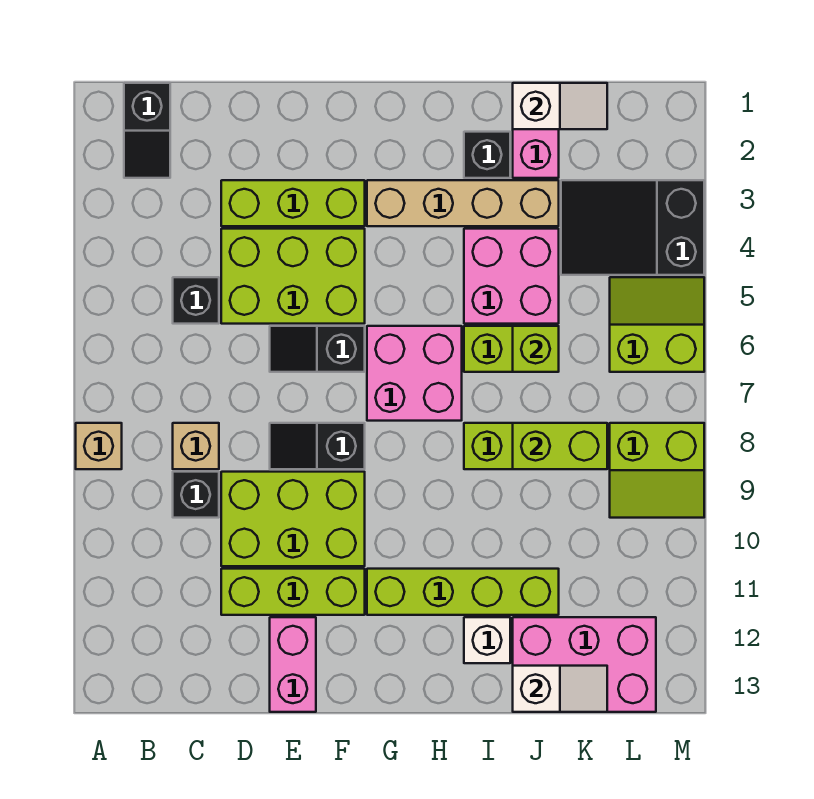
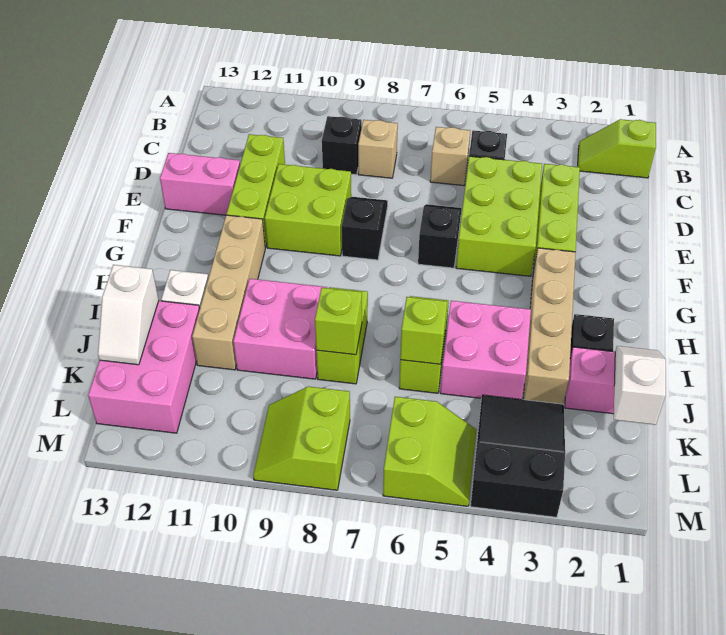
tan brick A8 level 1 -> tan brick C6 level 1
black slope B1:B2 level 1 top 1 -> lime slope B1:B2 level 1 top 1
lime brick D9:F10 level 1 -> lime brick E9:F10 level 1
pink brick G6:H7 level 1 -> pink brick I9:J10 level 1
lime brick G11:J11 level 1 -> tan brick G11:J11 level 1
white slope J1:K1 level 2 top J -> white slope J1:K1 level 2 top K
lime brick J8:K8 level 2 -> lime brick J8 level 2

